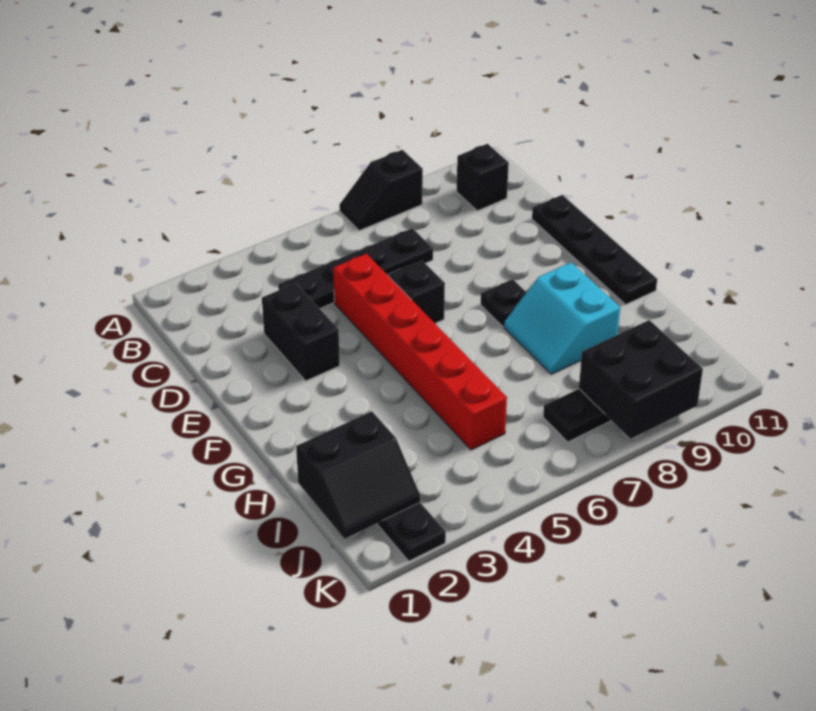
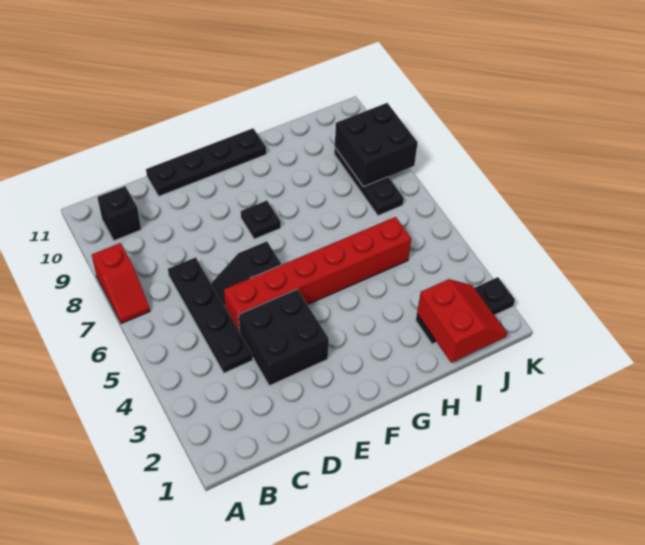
black slope A7:A8 level 1 top 8 -> red slope A7:A8 level 1 top 8
black brick D3:E3 level 1 -> black brick D3:E4 level 1
cyan slope G8:H9 level 1 top 9 -> none
black slope I1:J2 level 2 top I -> red slope I1:J2 level 2 top I

